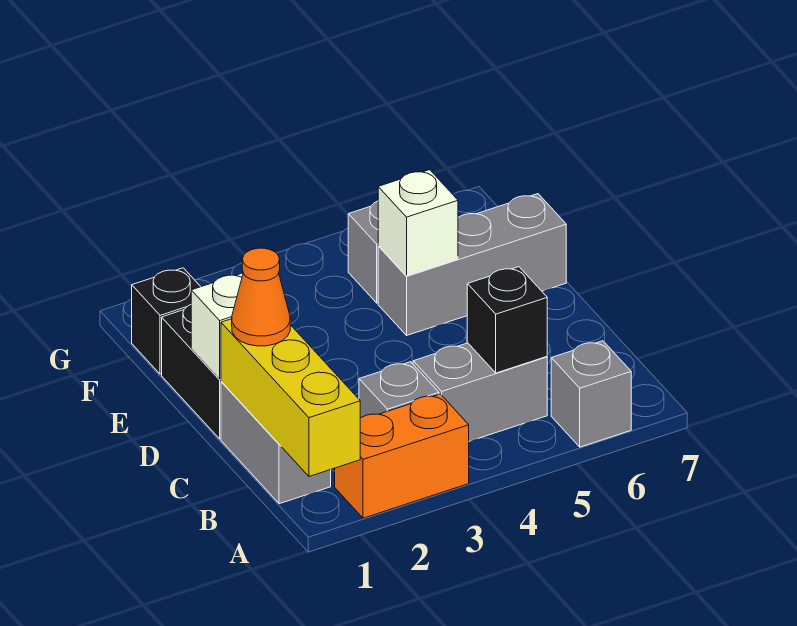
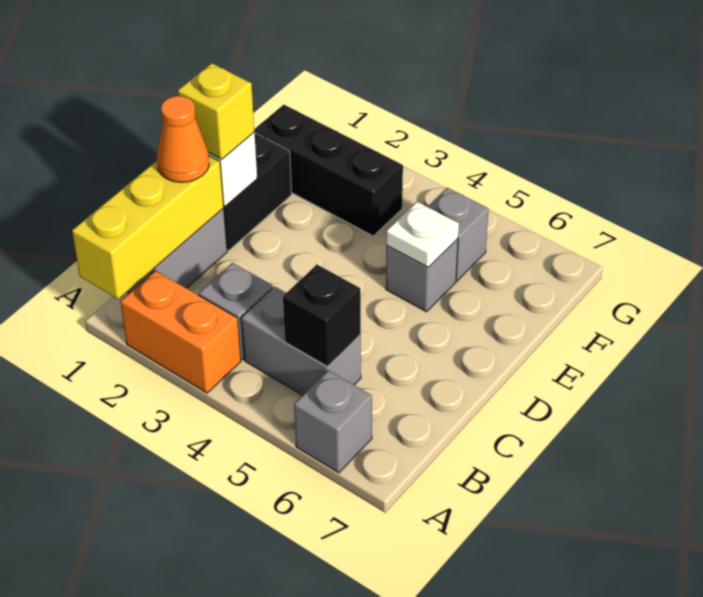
none -> yellow brick D1 level 3
grey brick E5:E7 level 1 -> grey brick E5 level 1
white brick E5 level 2 -> white plate E5 level 2
black brick F1 level 1 -> black brick F1:F3 level 1

